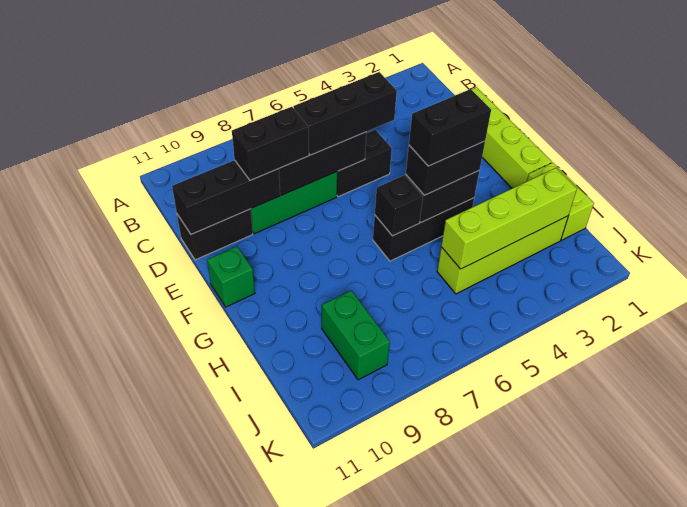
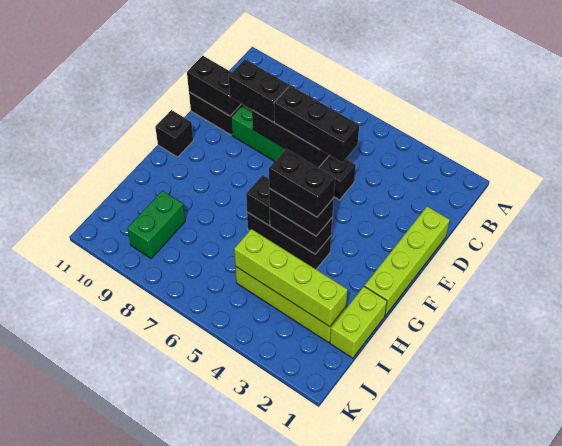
black brick D9:D11 level 2 -> black brick D10:D11 level 2
green brick F11 level 1 -> black brick F11 level 1

